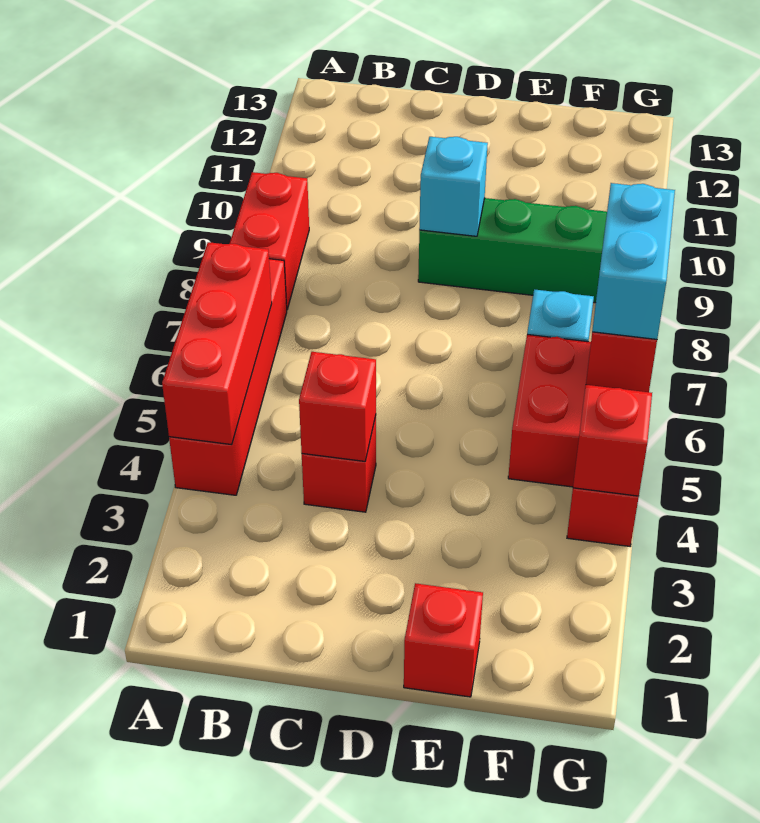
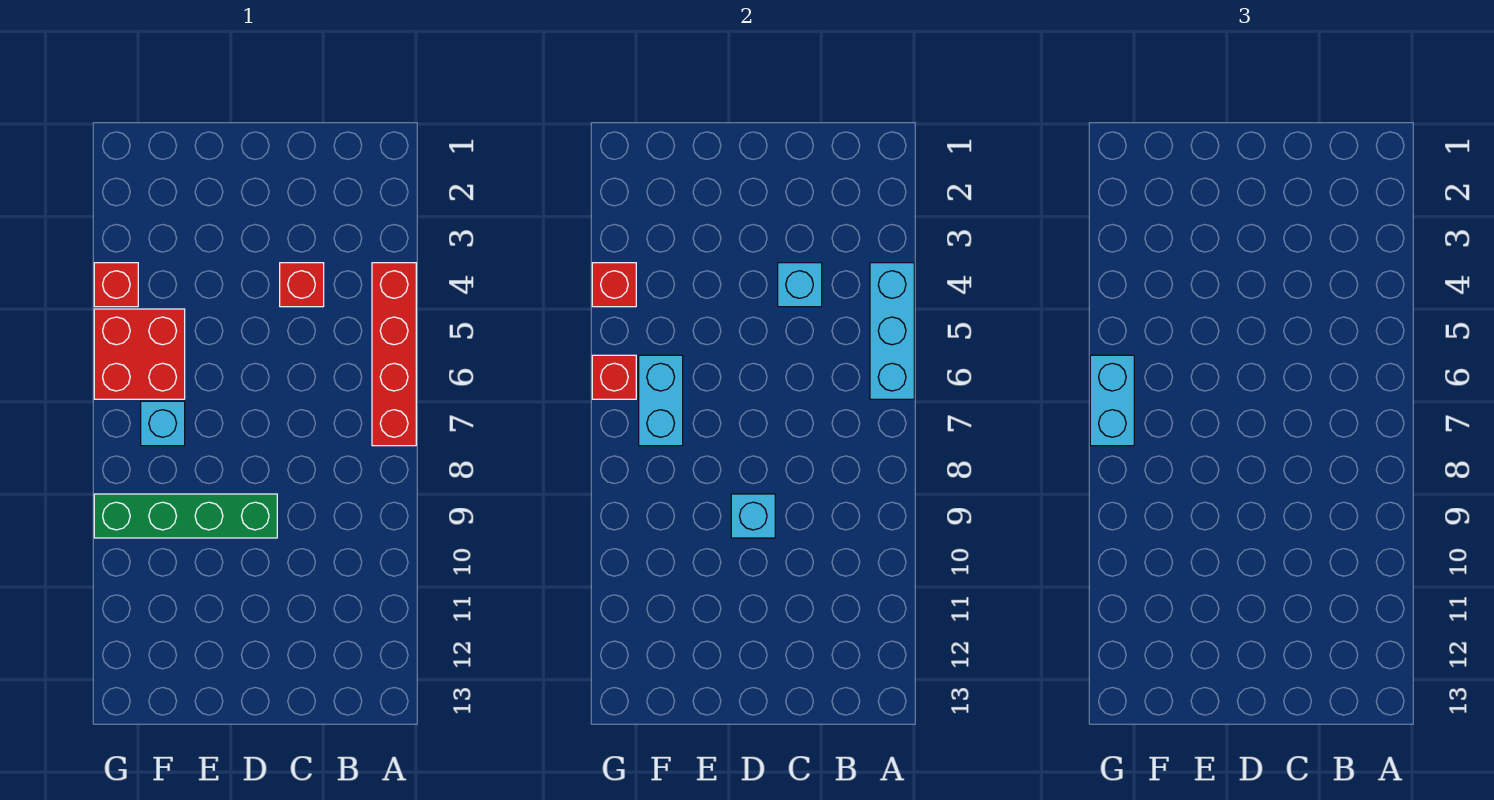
red brick A4:A6 level 2 -> cyan brick A4:A6 level 2
red brick A8:A9 level 1 -> none
red brick C4 level 2 -> cyan brick C4 level 2
red brick E1 level 1 -> none
none -> cyan brick F6:F7 level 2

